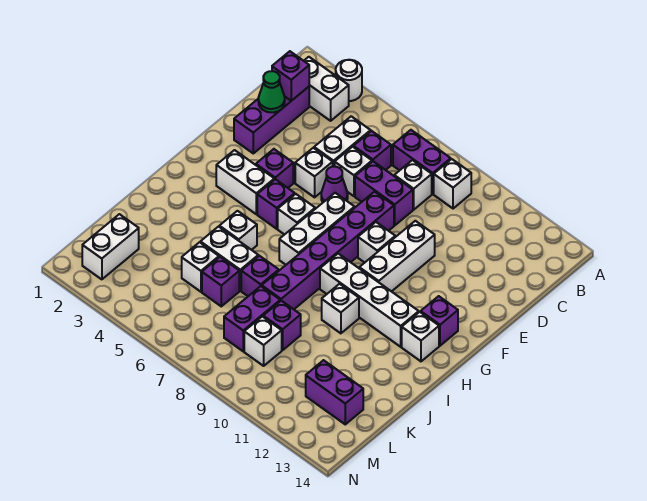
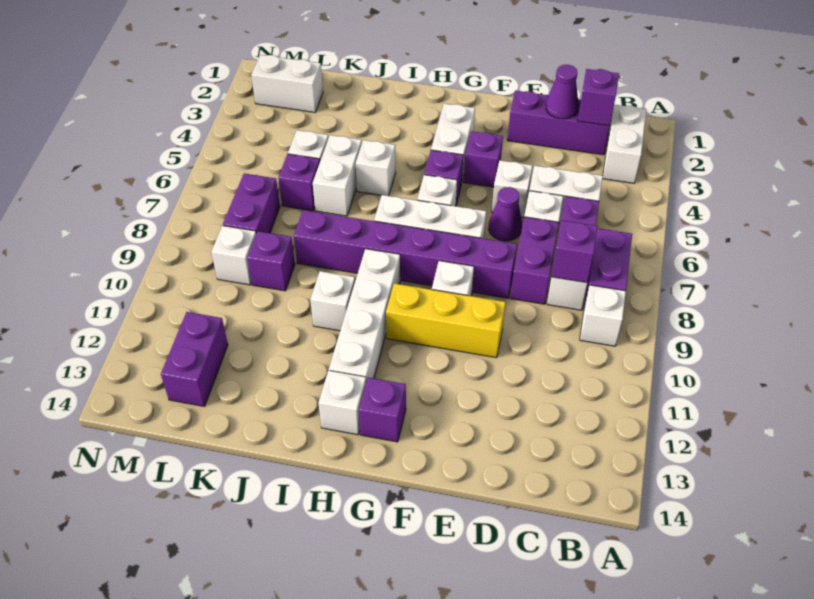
white round brick A3 level 1 -> none
green cone D2 level 2 -> purple cone D2 level 2
white brick E10:G10 level 1 -> yellow brick E10:G10 level 1
purple brick J7 level 1 -> purple brick C8 level 2
purple brick K8:L8 level 1 -> purple brick L7:L8 level 1

